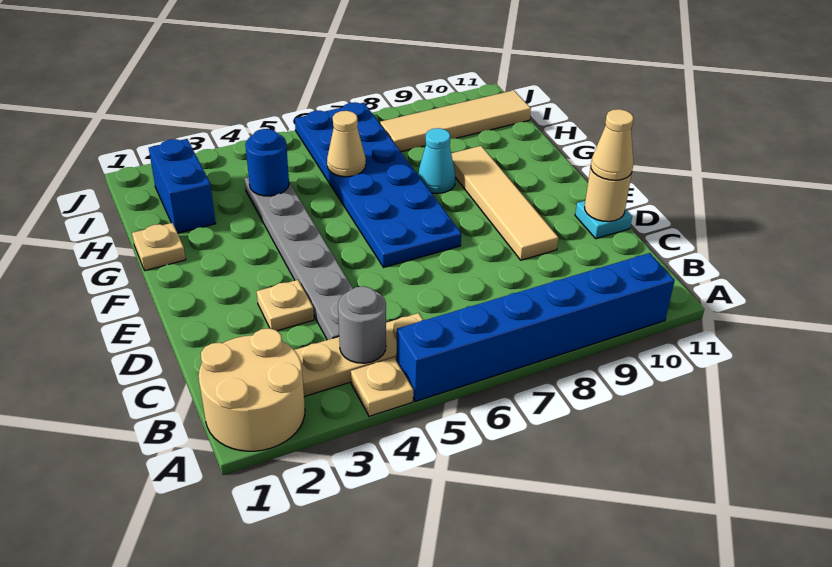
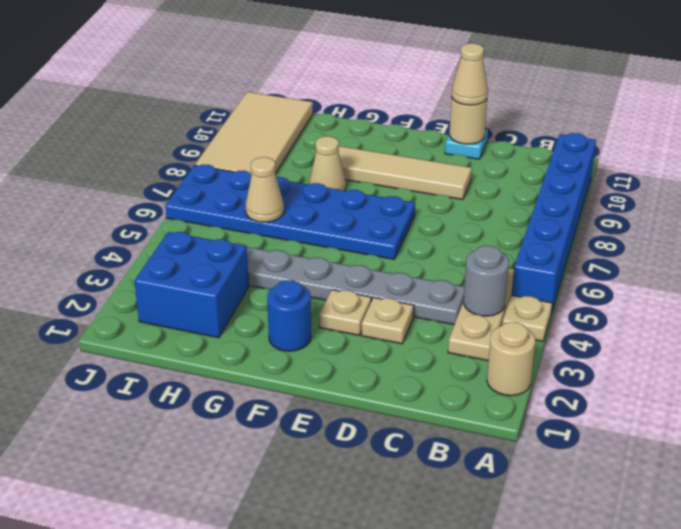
tan round brick A1:B2 level 1 -> tan round brick A2 level 1
tan plate G1 level 1 -> tan plate E3 level 1
cyan cone G8 level 1 -> tan cone G8 level 1
blue brick H2:I2 level 1 -> blue brick H2:I3 level 1
blue round brick H4 level 2 -> blue round brick F2 level 1
tan tile I8:I11 level 1 -> tan tile I8:J11 level 1

